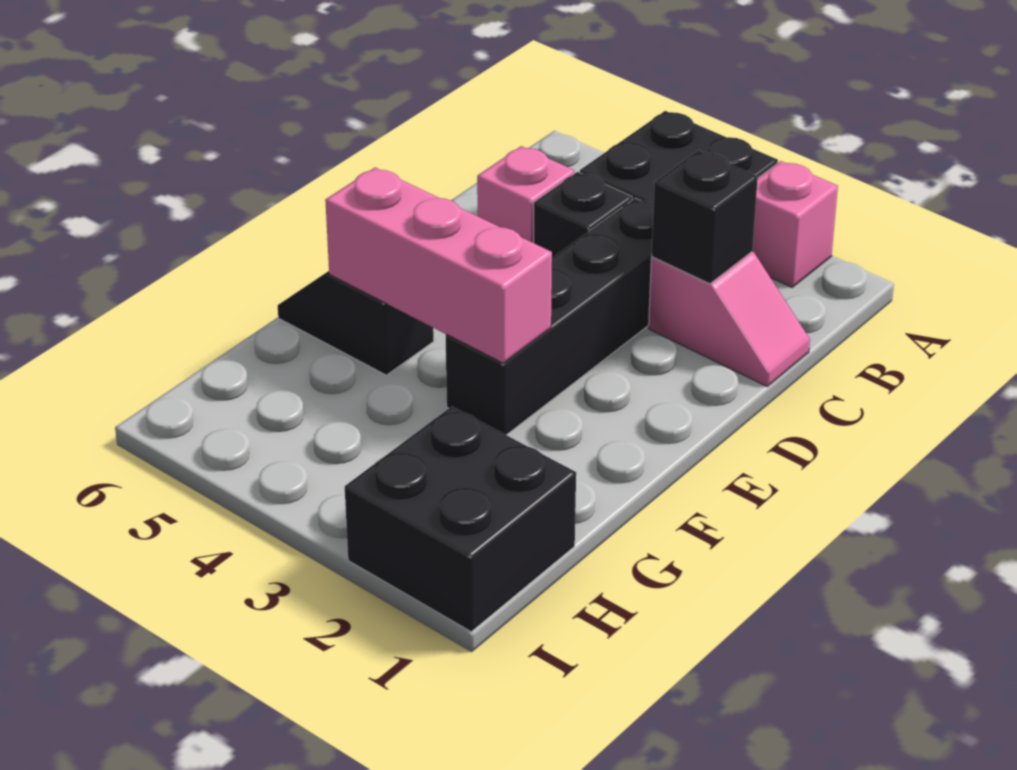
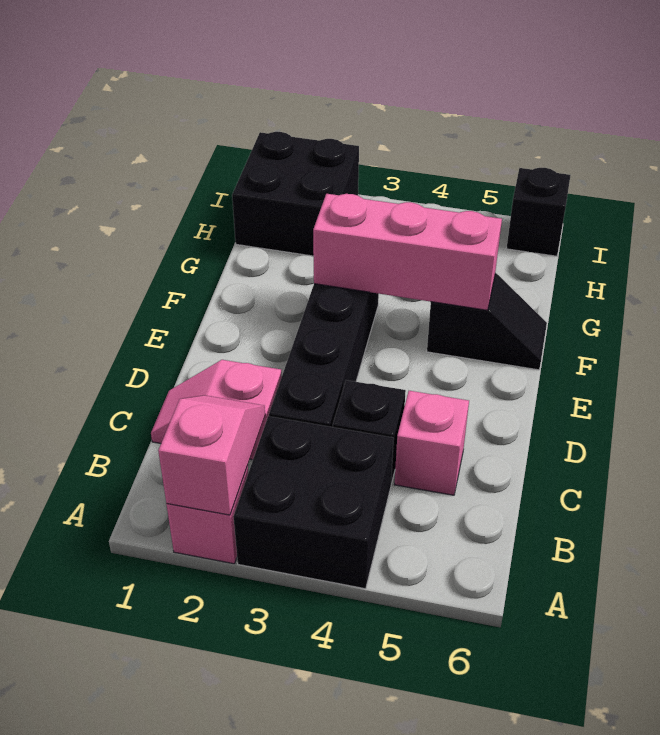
none -> pink slope A2:B2 level 2 top A
black brick C2 level 2 -> black brick I6 level 1

